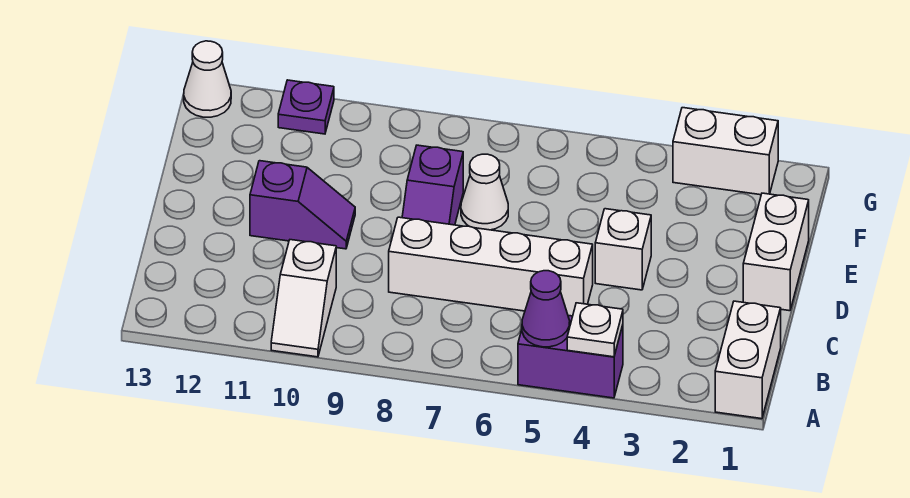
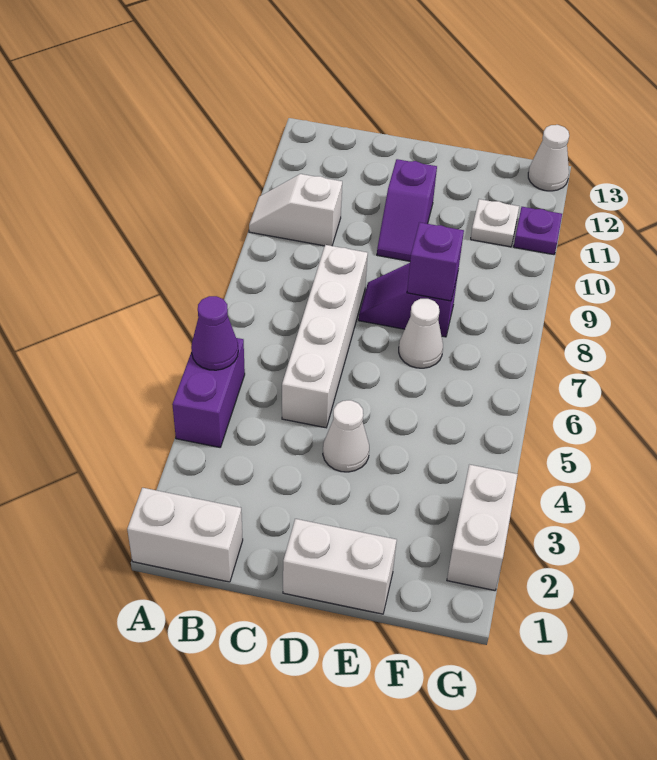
white plate A4 level 2 -> white plate F11 level 1
white brick D4 level 1 -> white cone D4 level 1
none -> purple brick E8 level 2

